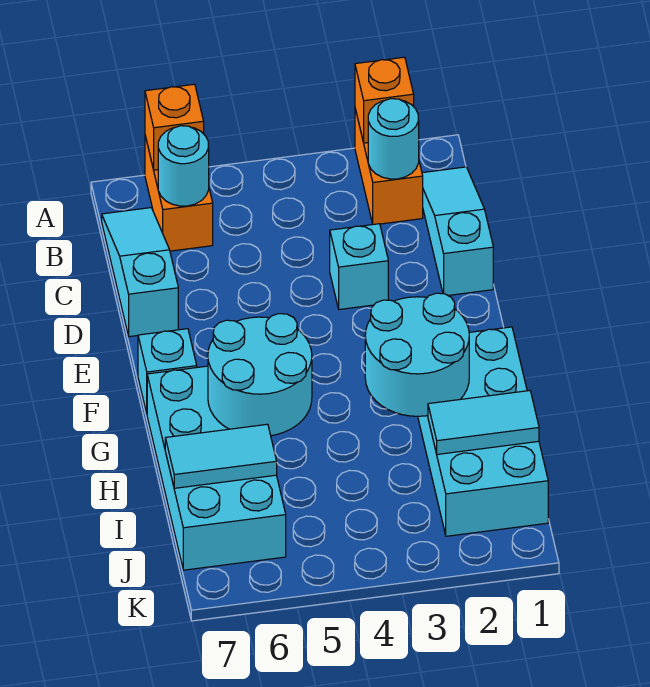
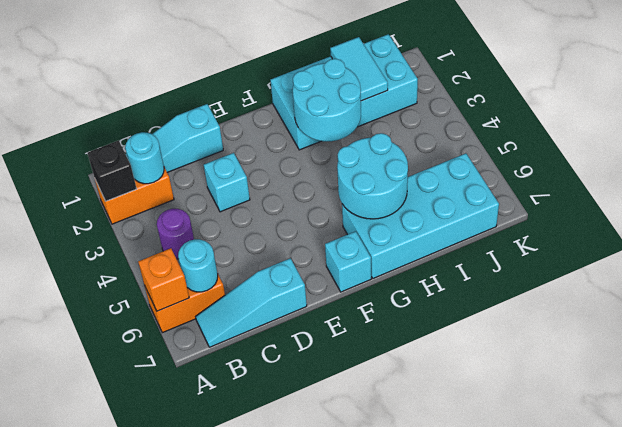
orange brick A2 level 2 -> black brick A2 level 2
none -> purple round brick B4 level 1
cyan tile I6:I7 level 2 -> none

